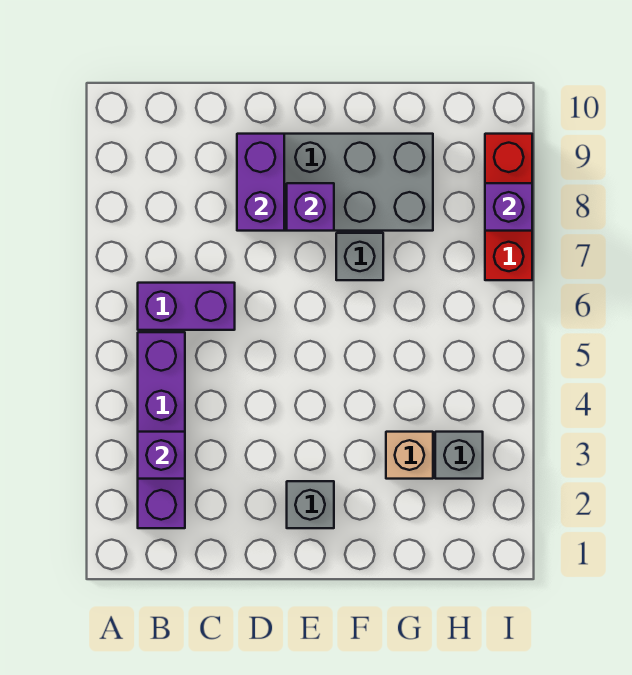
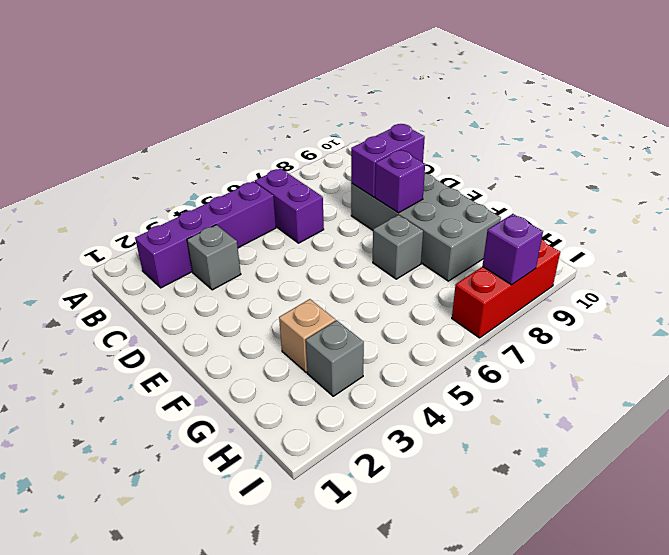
purple brick B3 level 2 -> none
grey brick E2 level 1 -> grey brick C3 level 1

